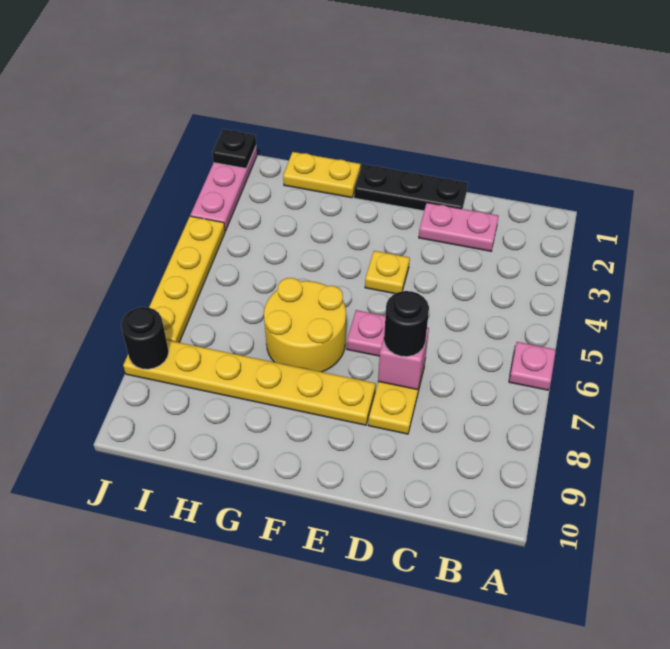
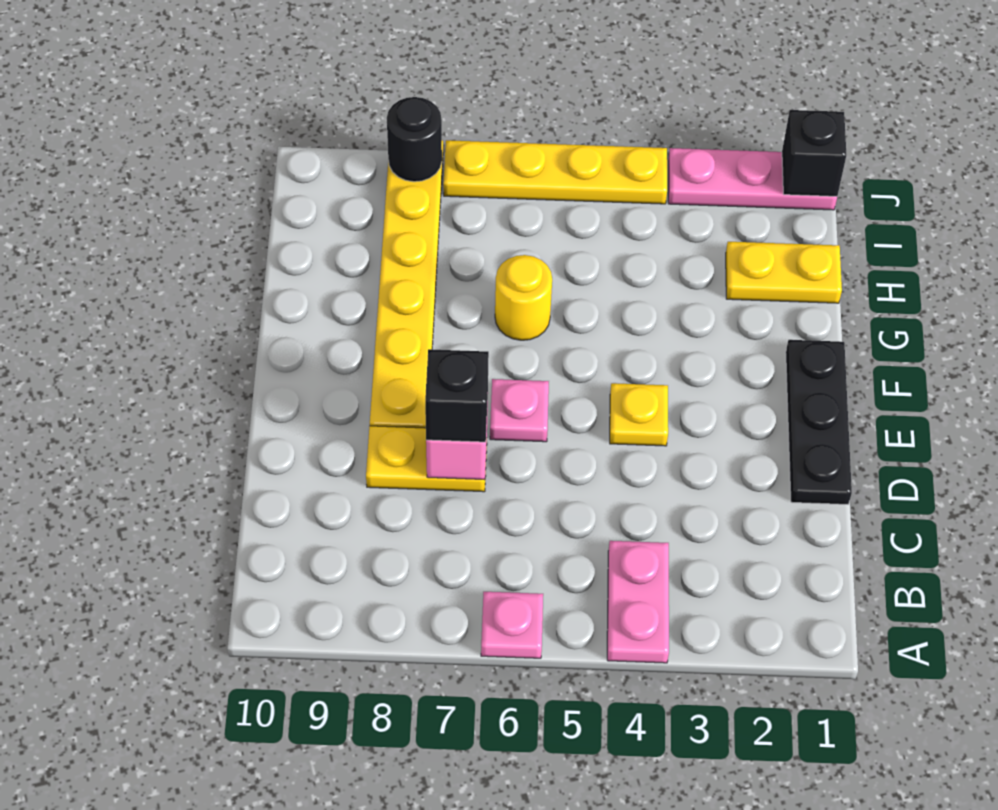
pink plate C2:D2 level 1 -> pink plate A4:B4 level 1
black round brick D7 level 3 -> black brick D7 level 3
yellow round brick F6:G7 level 1 -> yellow round brick G6 level 1
yellow plate G1:H1 level 1 -> yellow plate H1:H2 level 1
black plate J1 level 2 -> black brick J1 level 2

